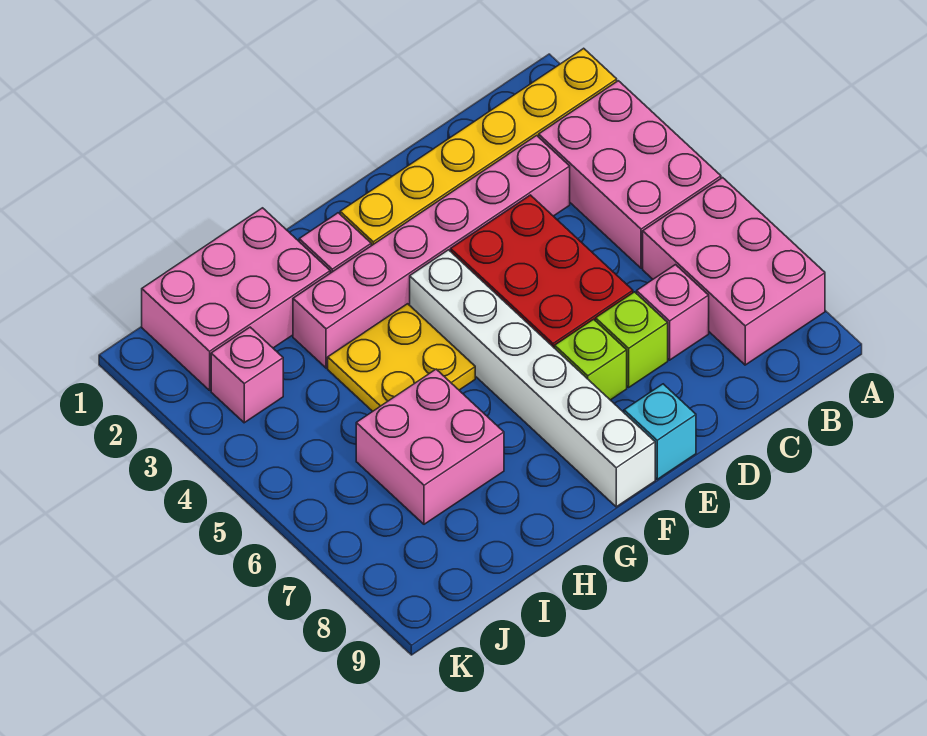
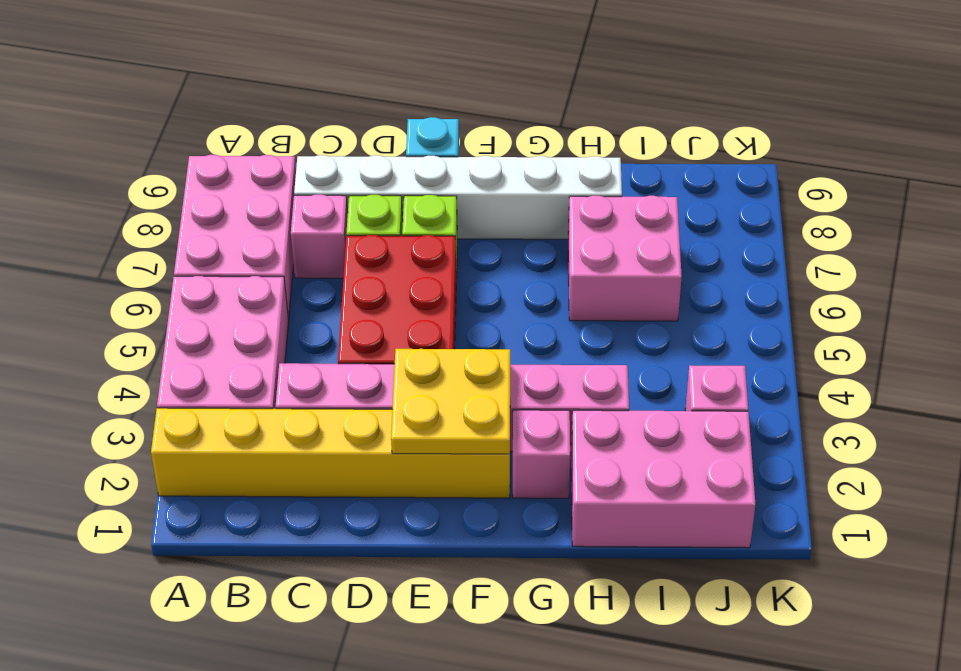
white brick F4:F9 level 1 -> white brick C8:H8 level 1
yellow plate G4:H5 level 1 -> yellow plate E2:F3 level 2

